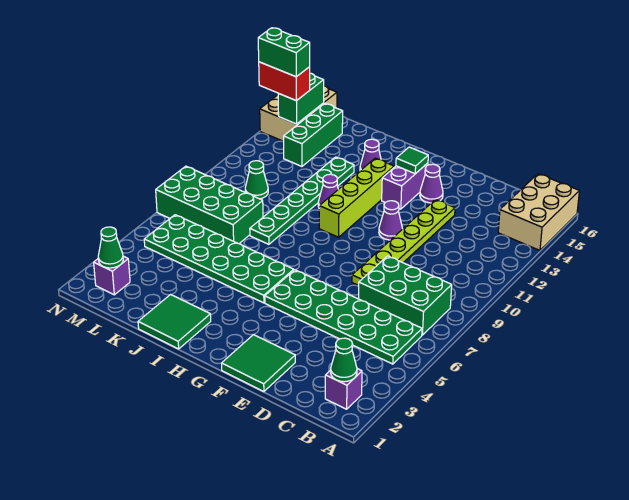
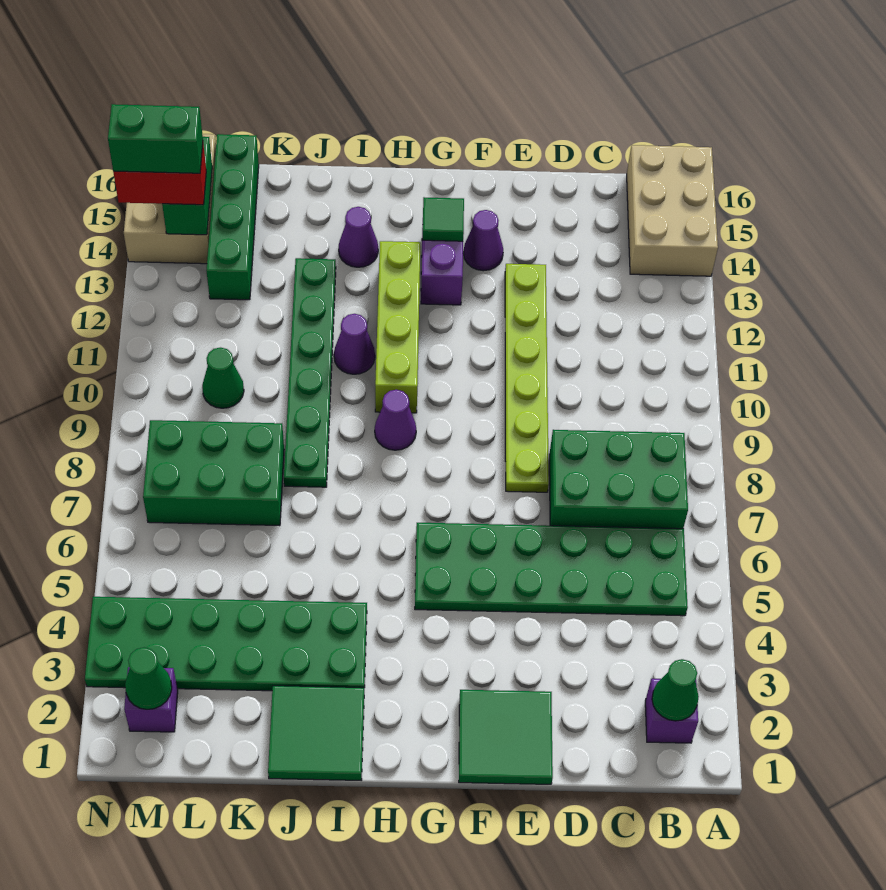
purple cone F11 level 1 -> purple cone H9 level 1
green plate H5:M6 level 1 -> green plate I3:N4 level 1
green brick K7:N8 level 1 -> green brick K7:M8 level 1
green brick L13:L15 level 1 -> green brick L13:L16 level 1

